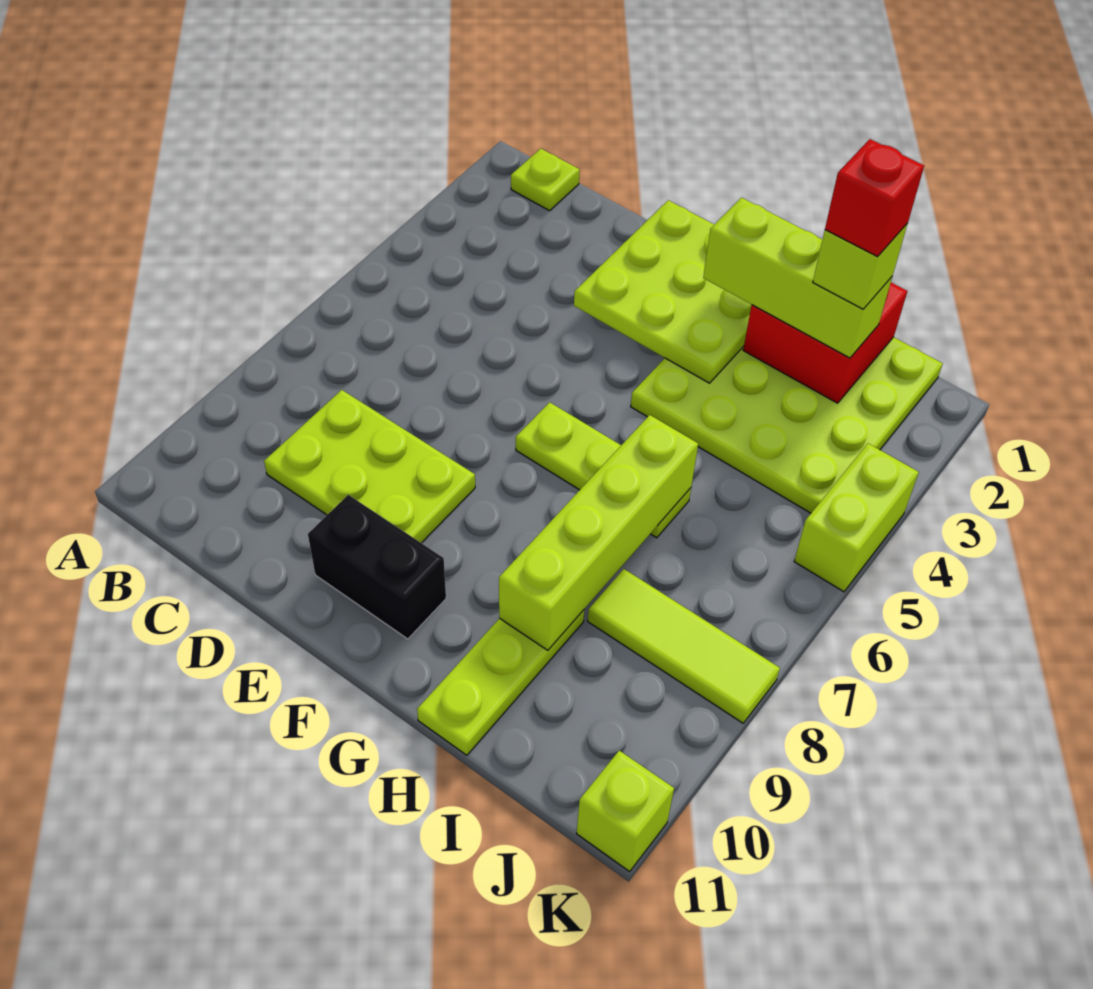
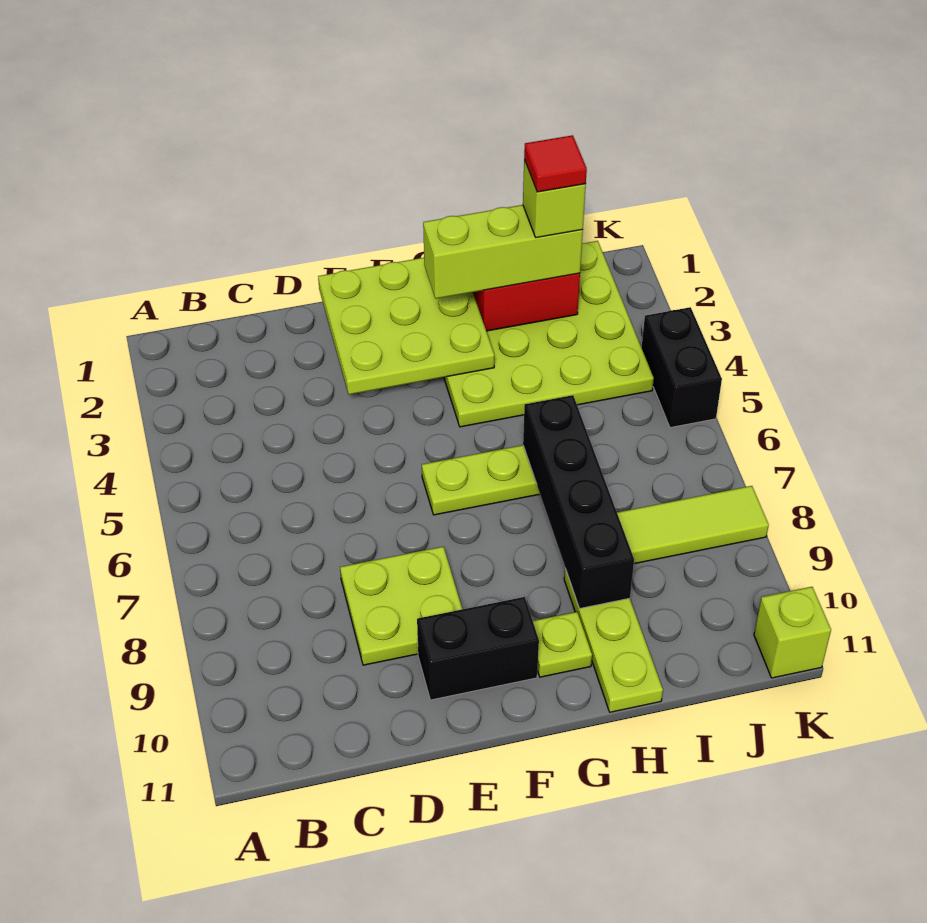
lime plate B1 level 1 -> lime plate G10 level 1
lime plate C8:E9 level 1 -> lime plate D8:E9 level 1
lime brick H6:H9 level 2 -> black brick H6:H9 level 2
red brick I2 level 5 -> red tile I2 level 5
lime brick K4:K5 level 1 -> black brick K4:K5 level 1

